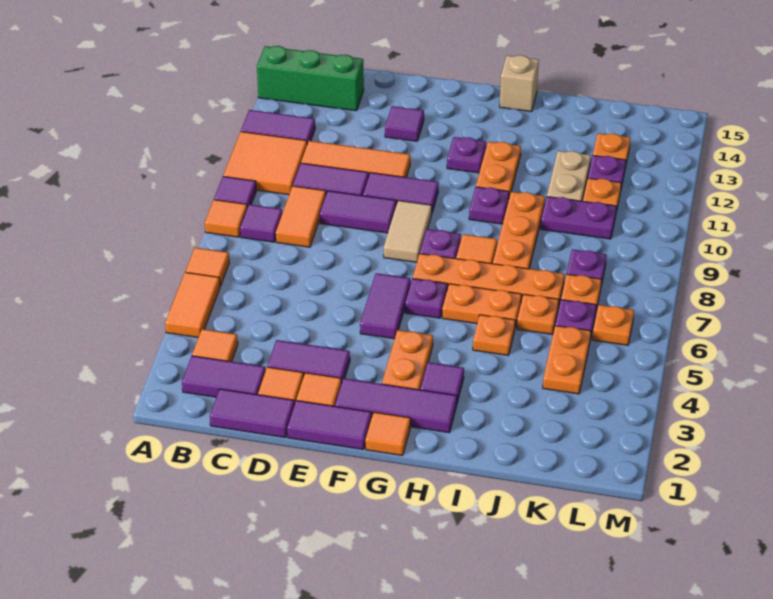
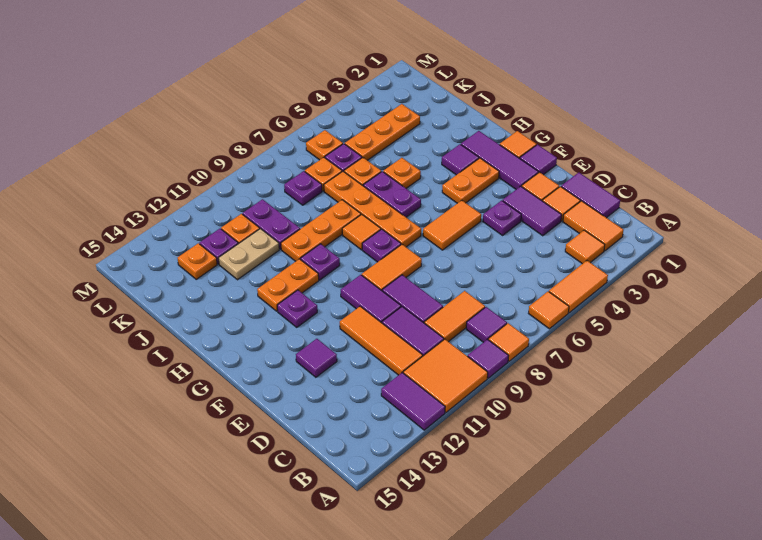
green brick A14:C14 level 1 -> none
purple tile B2:C2 level 1 -> orange tile B2:C2 level 1
purple tile E1:F1 level 1 -> purple tile F1 level 1
purple tile F5:F6 level 1 -> orange tile F5:F6 level 1
tan tile F8:F9 level 1 -> orange tile F8:F9 level 1
purple plate G6 level 1 -> purple plate E4 level 1
orange plate H6:I6 level 1 -> purple plate H6:I6 level 1
tan brick H15 level 1 -> none
orange plate K4:K5 level 1 -> orange plate K3:K5 level 1

